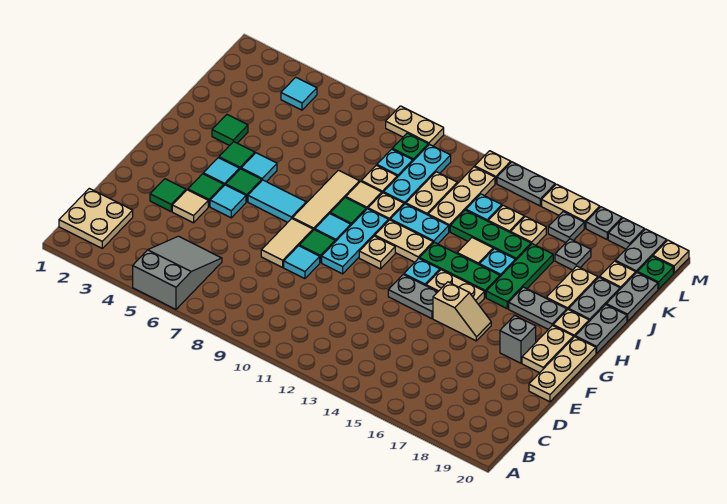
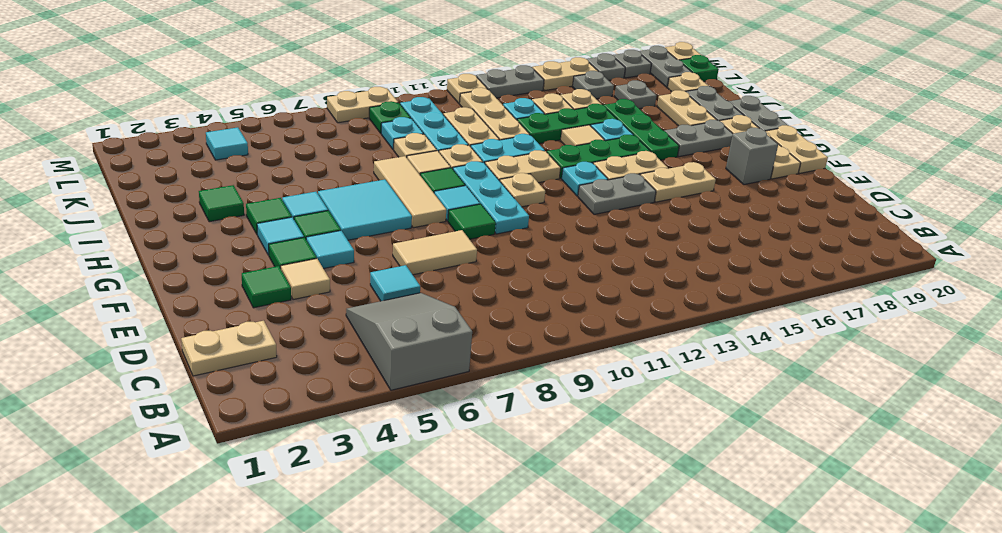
tan plate B1:C2 level 1 -> tan plate C1:C2 level 1
tan tile E8:F8 level 1 -> tan tile E7:E8 level 1
cyan tile E9 level 1 -> cyan tile D6 level 1
tan plate E20:G20 level 1 -> tan plate F20:G20 level 1
tan slope F15:F16 level 1 top 15 -> tan plate F15:F16 level 1
cyan tile G6:G7 level 1 -> cyan tile G6:H7 level 1
grey plate J20:K20 level 1 -> none

